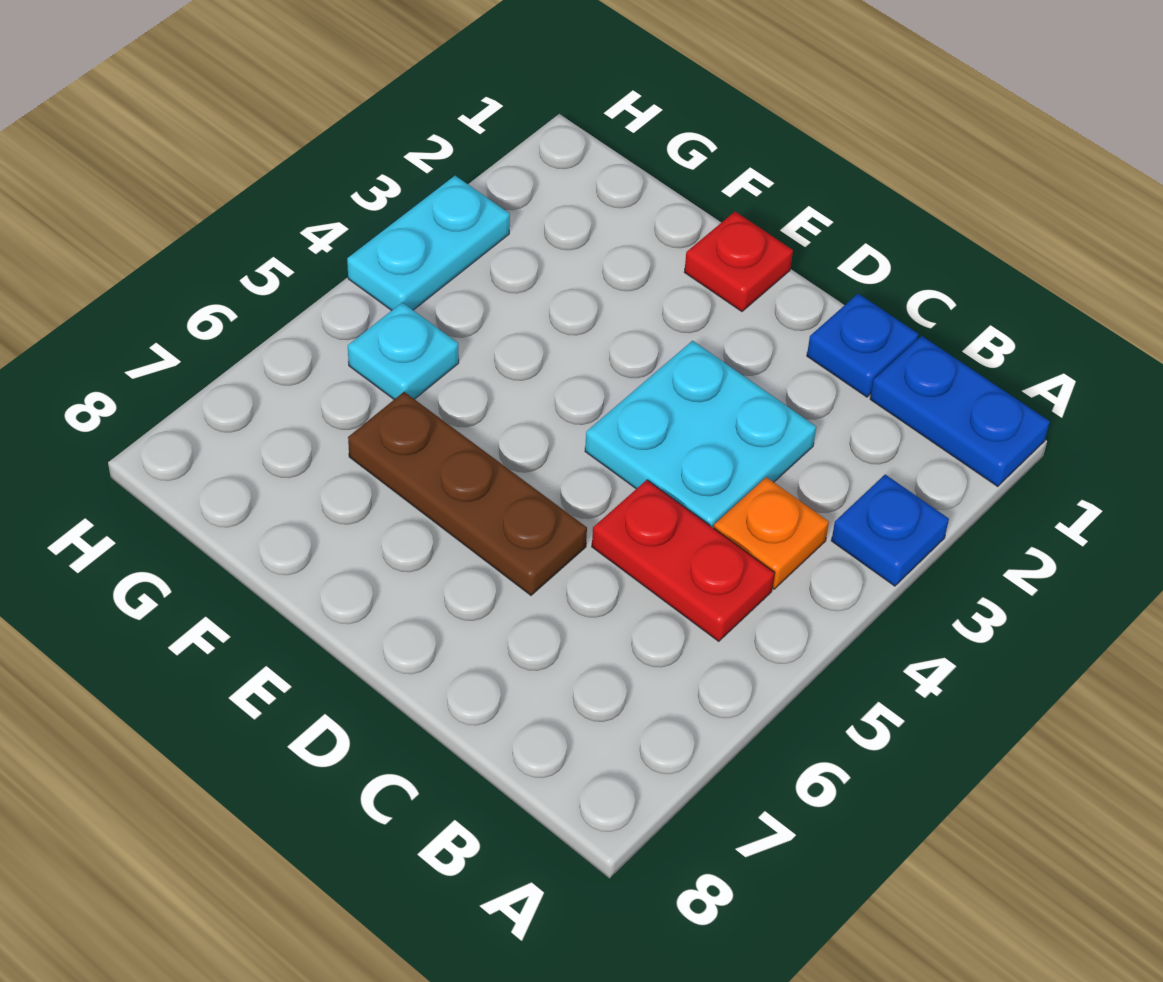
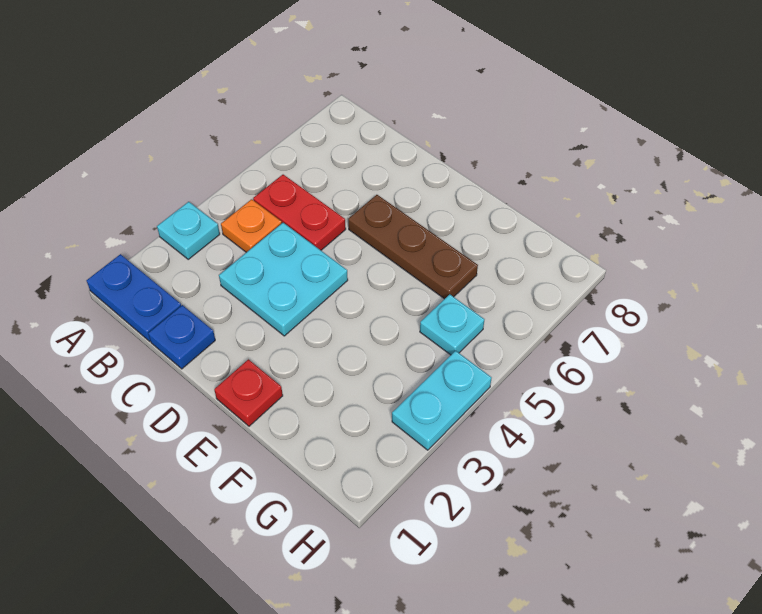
blue plate A3 level 1 -> cyan plate A3 level 1

